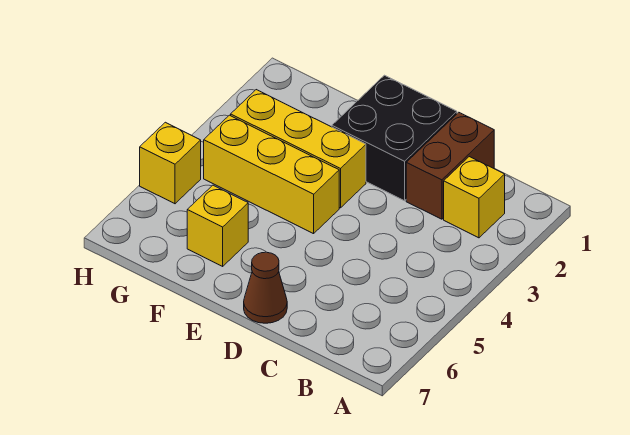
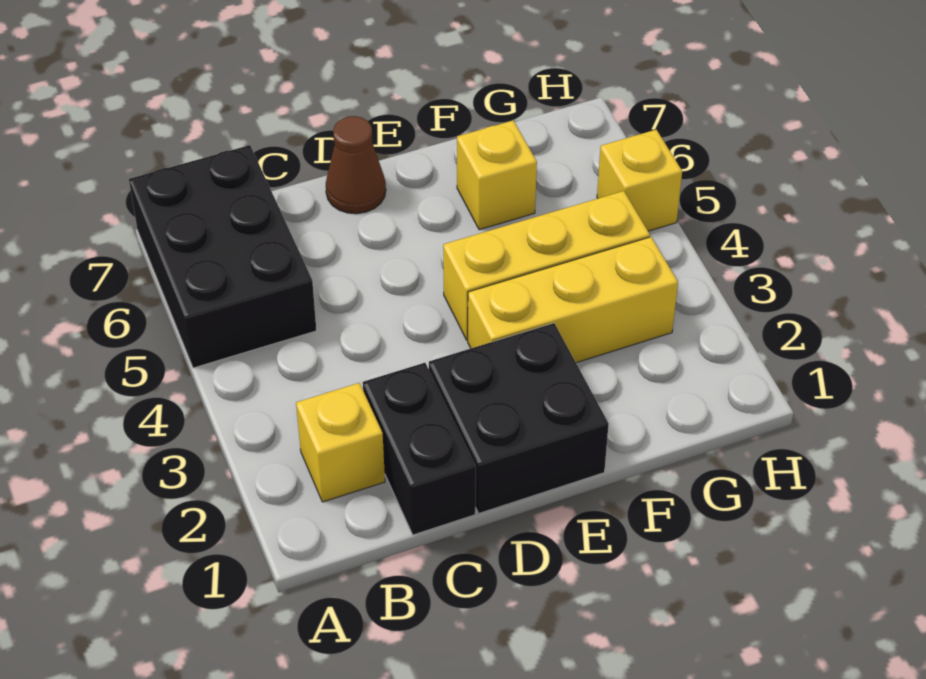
none -> black brick A5:B7 level 1
brown brick C1:C2 level 1 -> black brick C1:C2 level 1

